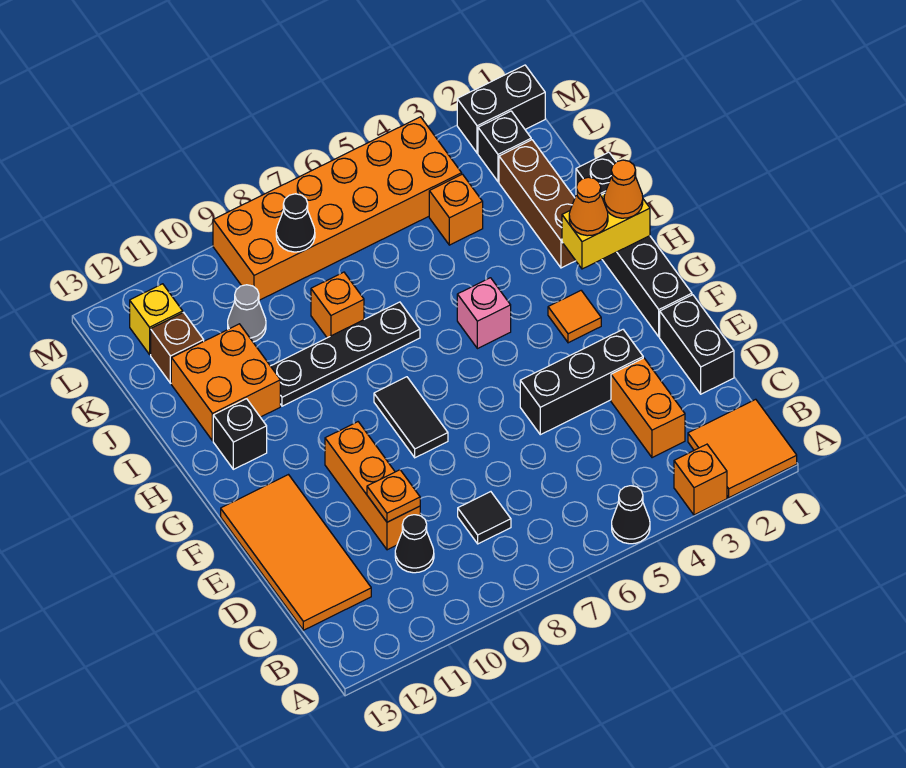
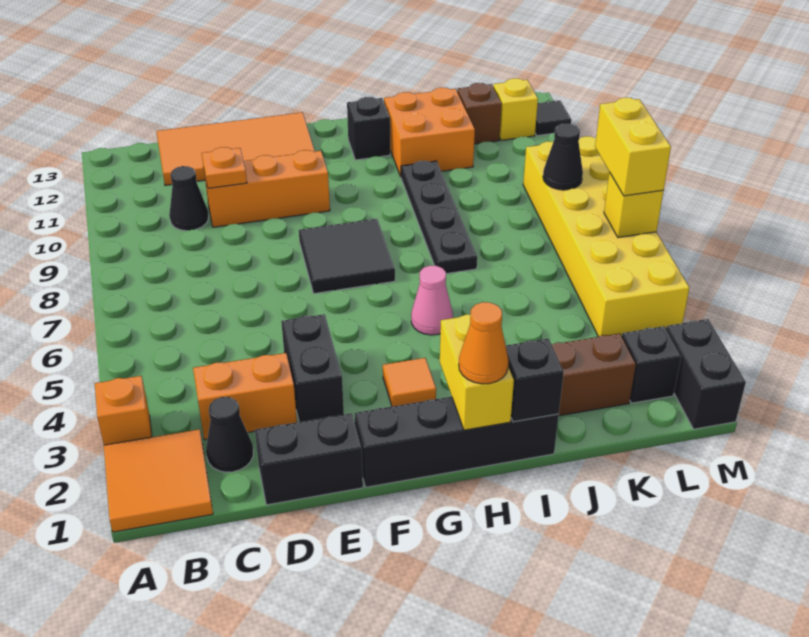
black cone A5 level 1 -> black cone C2 level 1
black tile C8 level 1 -> black tile M12 level 1
black brick E3:E5 level 1 -> black brick E3:E4 level 1
black tile F8:G8 level 1 -> black tile F7:G8 level 1
orange cone H2 level 3 -> none
pink brick H5 level 1 -> pink cone H5 level 1
orange brick J8 level 1 -> none
orange brick K4 level 1 -> none
grey cone K10 level 1 -> none
orange brick L4:M9 level 1 -> yellow brick L4:M9 level 1
none -> yellow brick M6 level 2
none -> yellow brick M6:M7 level 3

